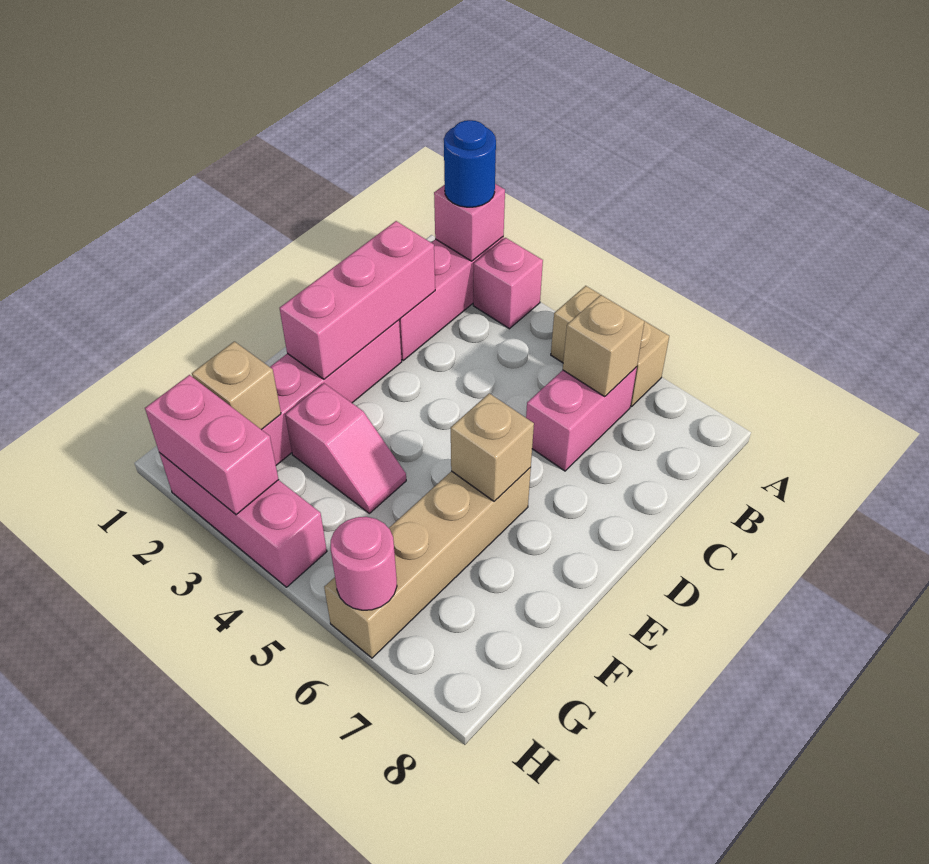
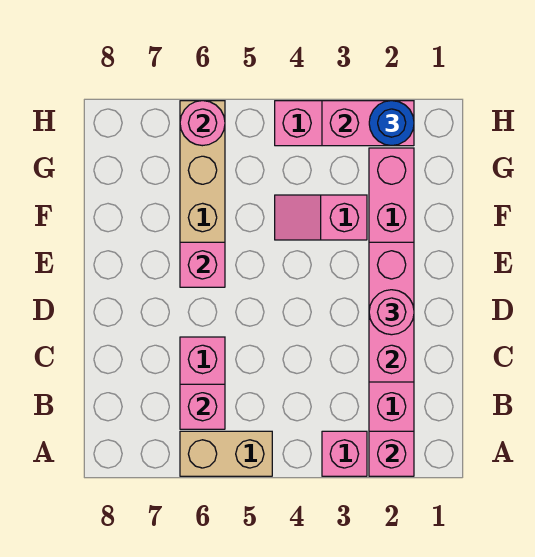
blue round brick A2 level 3 -> blue round brick H2 level 3
tan brick B6 level 2 -> pink brick B6 level 2
none -> pink round brick D2 level 3
tan brick E6 level 2 -> pink brick E6 level 2
tan brick G2 level 2 -> none

